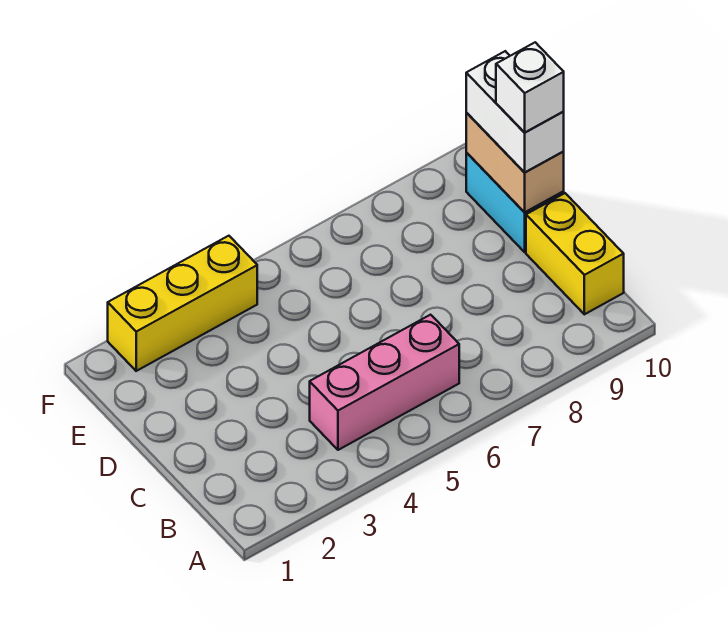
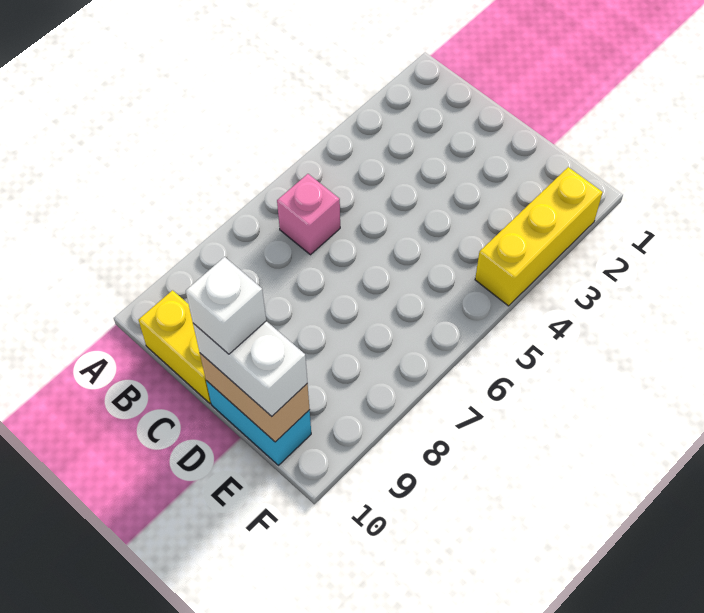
pink brick B4:B6 level 1 -> pink brick B6 level 1

